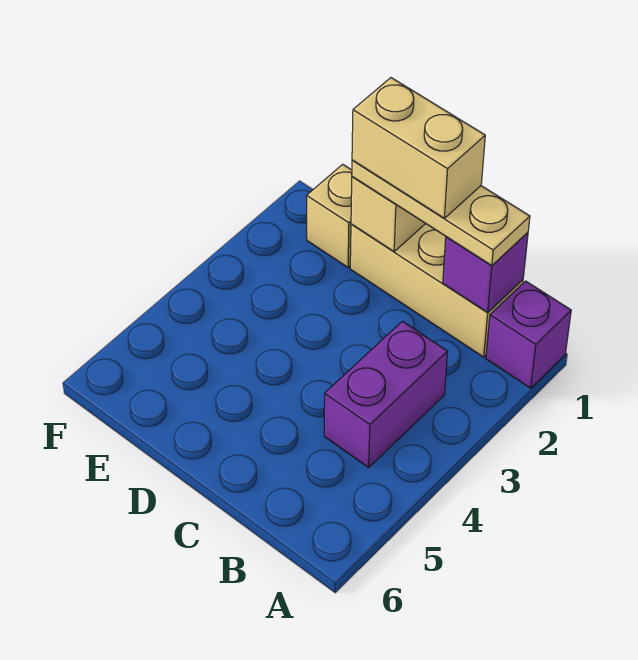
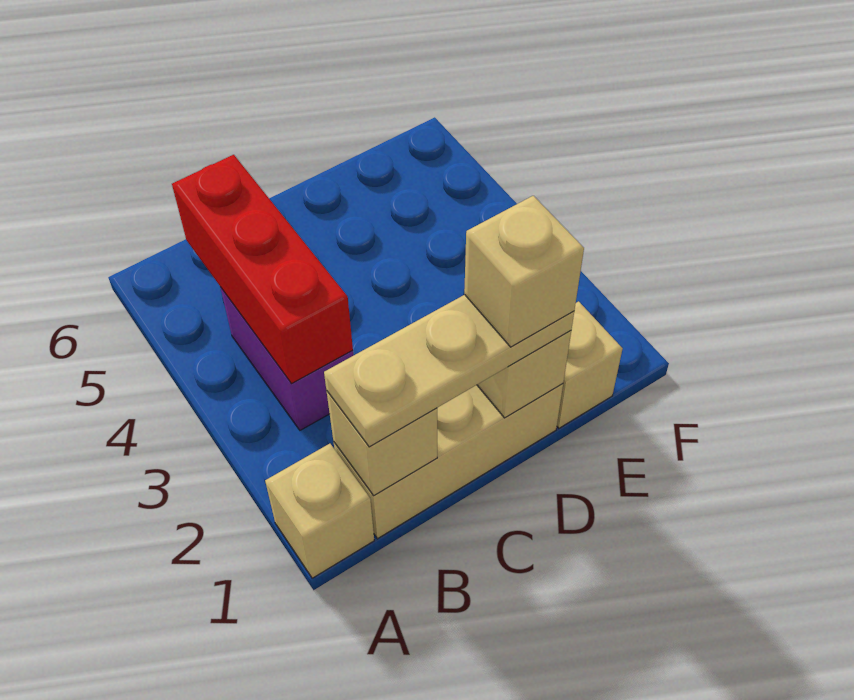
purple brick A1 level 1 -> tan brick A1 level 1
purple brick B1 level 2 -> tan brick B1 level 2
none -> red brick B3:B5 level 2
tan brick C1:D1 level 4 -> tan brick D1 level 4

